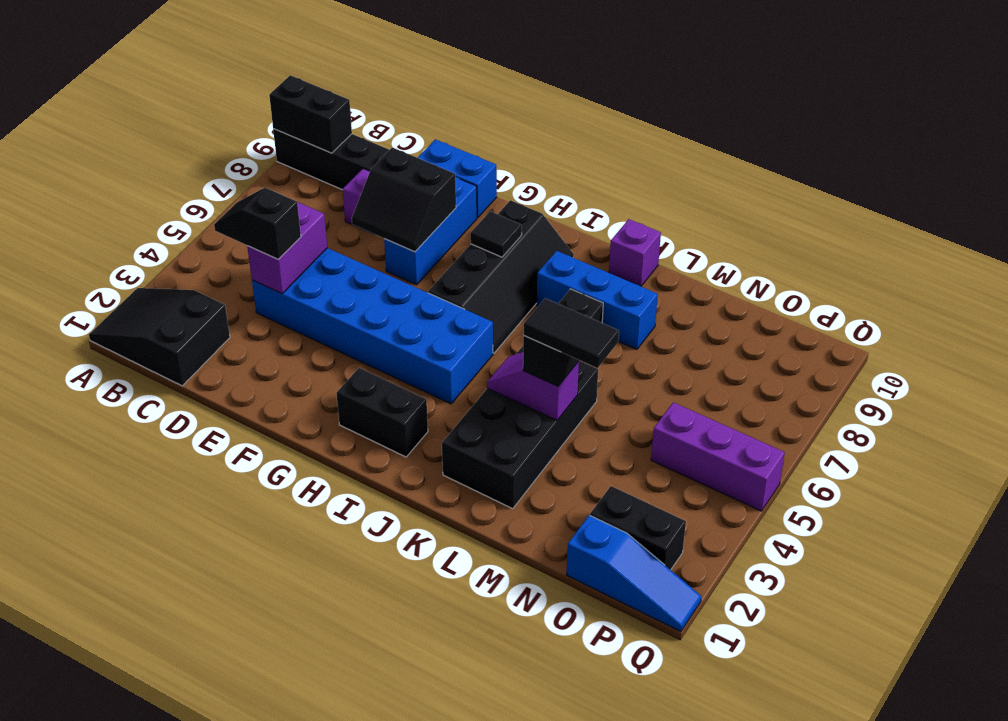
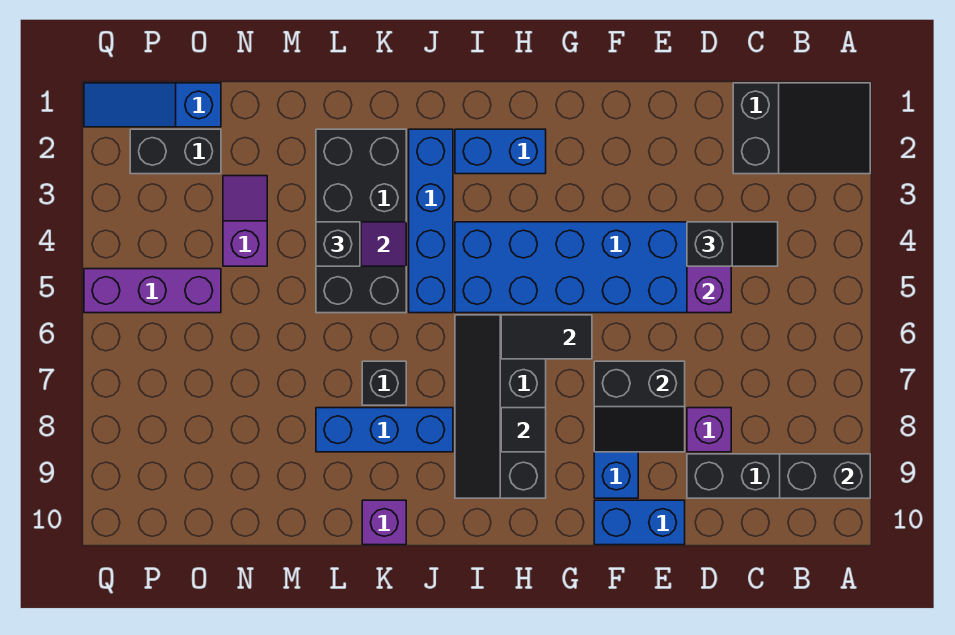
black slope E7:F8 level 2 top 8 -> black slope E7:F8 level 2 top 7
black brick H2:I2 level 1 -> blue brick H2:I2 level 1
none -> blue brick J2:J5 level 1
black tile L4:M4 level 4 -> black tile G6:H6 level 2
none -> purple slope N3:N4 level 1 top 4

